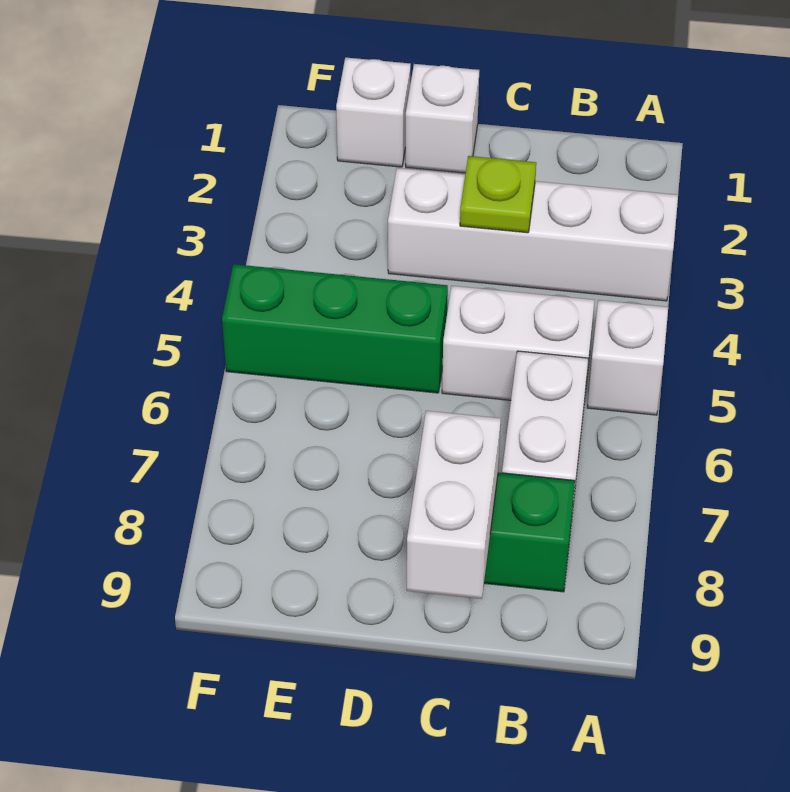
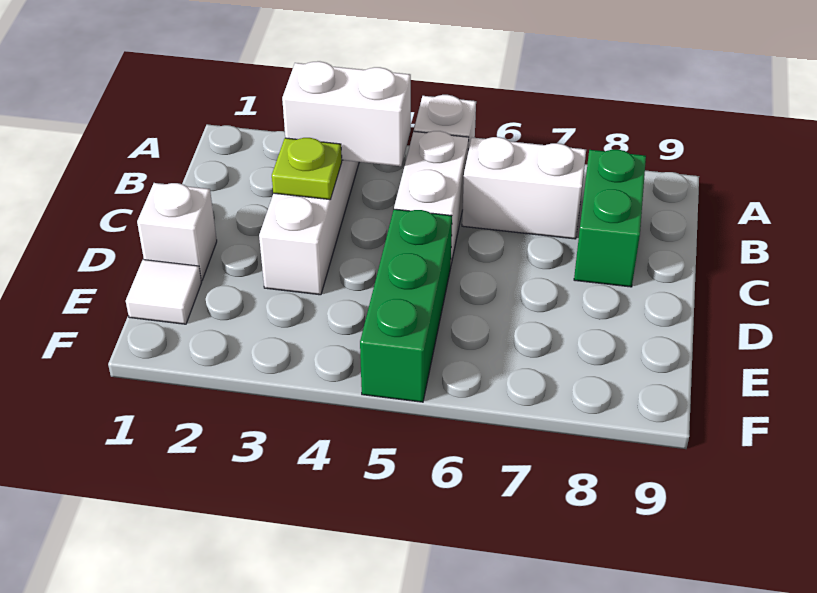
white brick C8:C9 level 2 -> white brick B3:B4 level 2
white brick E1 level 1 -> white tile E1 level 1

